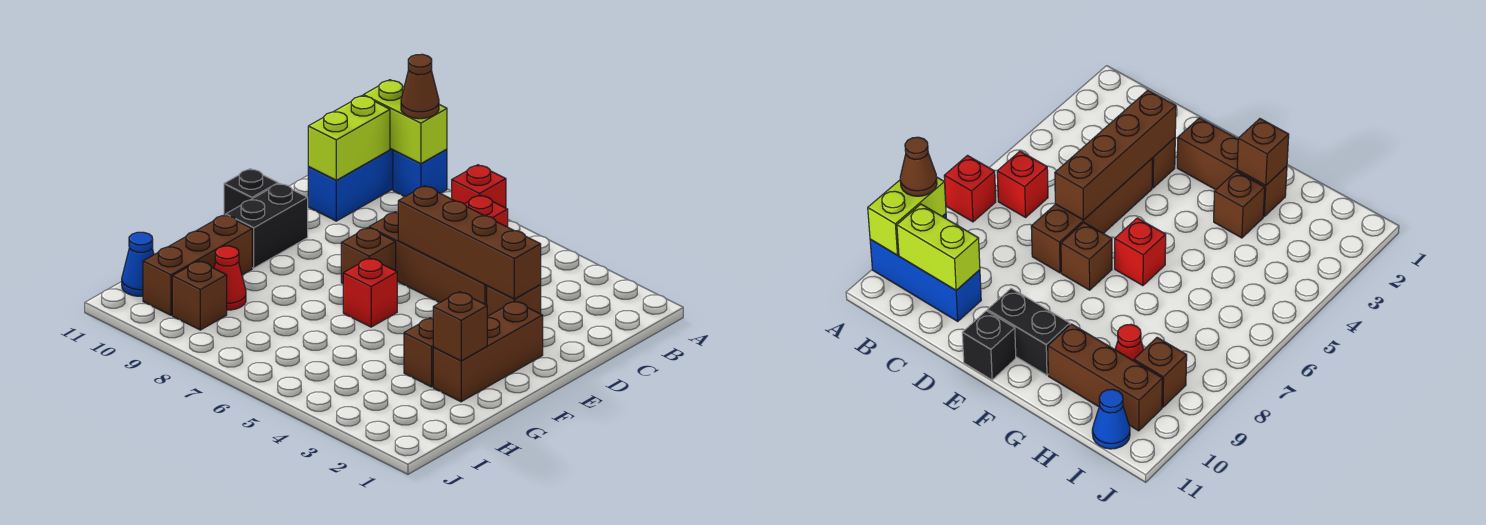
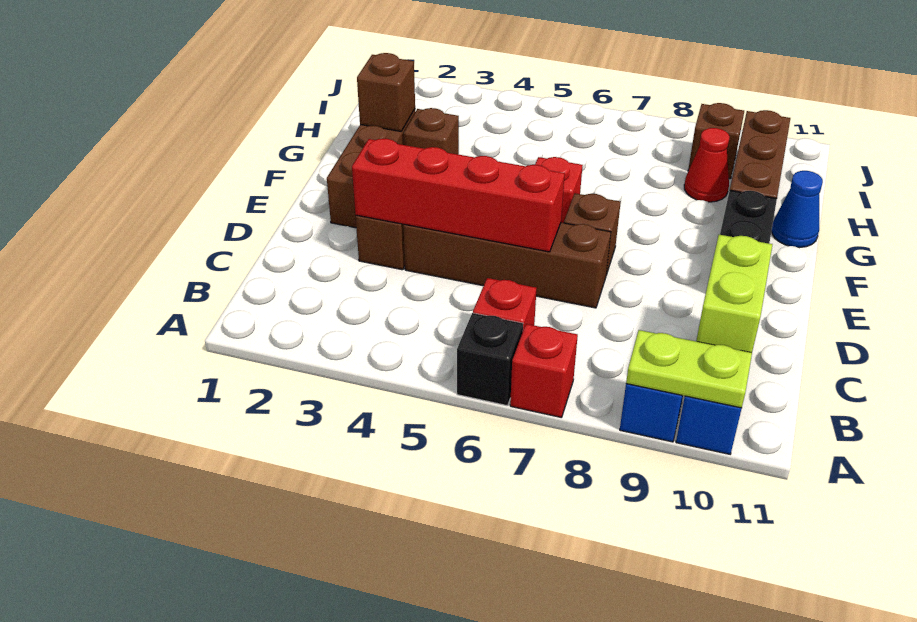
lime brick A9:A10 level 2 -> lime plate A9:A10 level 2
brown cone A9 level 3 -> none
brown brick D3:D6 level 2 -> red brick D3:D6 level 2
black brick E11 level 1 -> black brick A6 level 1
blue cone I11 level 1 -> blue cone G11 level 1

